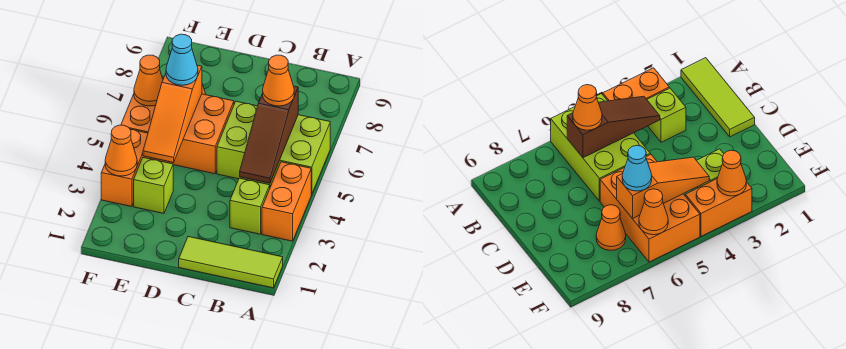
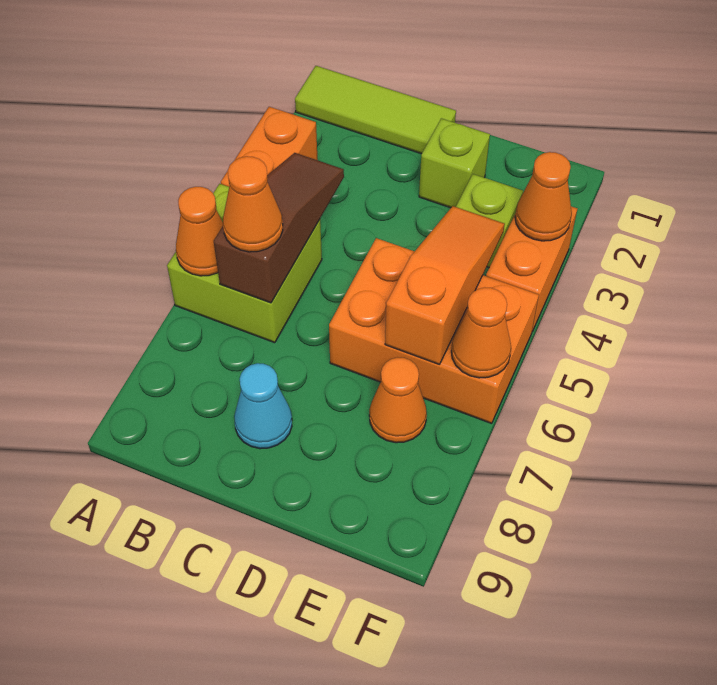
lime brick A5:C6 level 1 -> lime brick A5:B6 level 1
none -> orange cone A6 level 2
lime brick B3 level 1 -> lime brick D2 level 1
cyan cone E6 level 3 -> cyan cone C8 level 1

